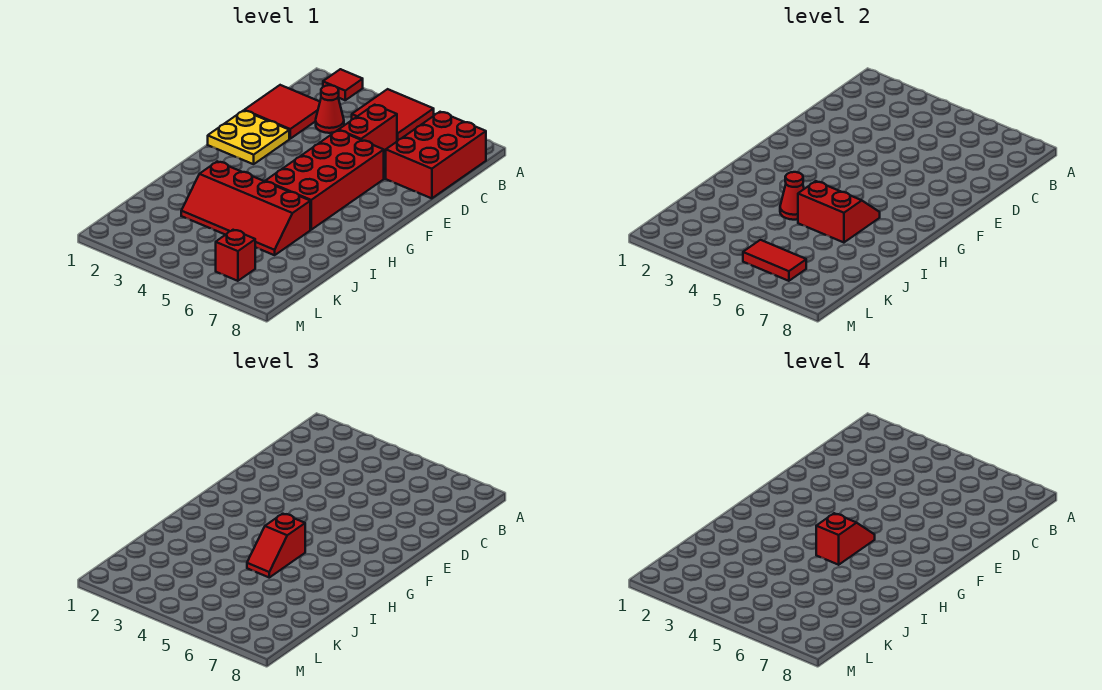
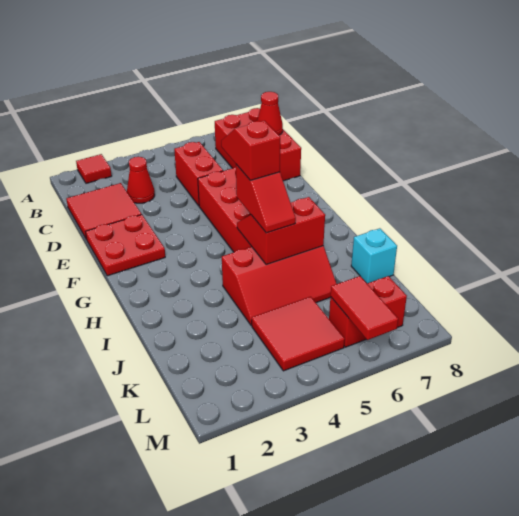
red tile A4:B5 level 1 -> red tile K4:L5 level 1
yellow plate E1:F2 level 1 -> red plate E1:F2 level 1
red slope I3:J6 level 1 top I -> red slope I4:J6 level 1 top I
red cone I4 level 2 -> red cone C8 level 2
none -> cyan brick J8 level 1
red tile L5:L6 level 2 -> red tile L6:M6 level 2
red brick L6 level 1 -> red brick L6:L7 level 1

